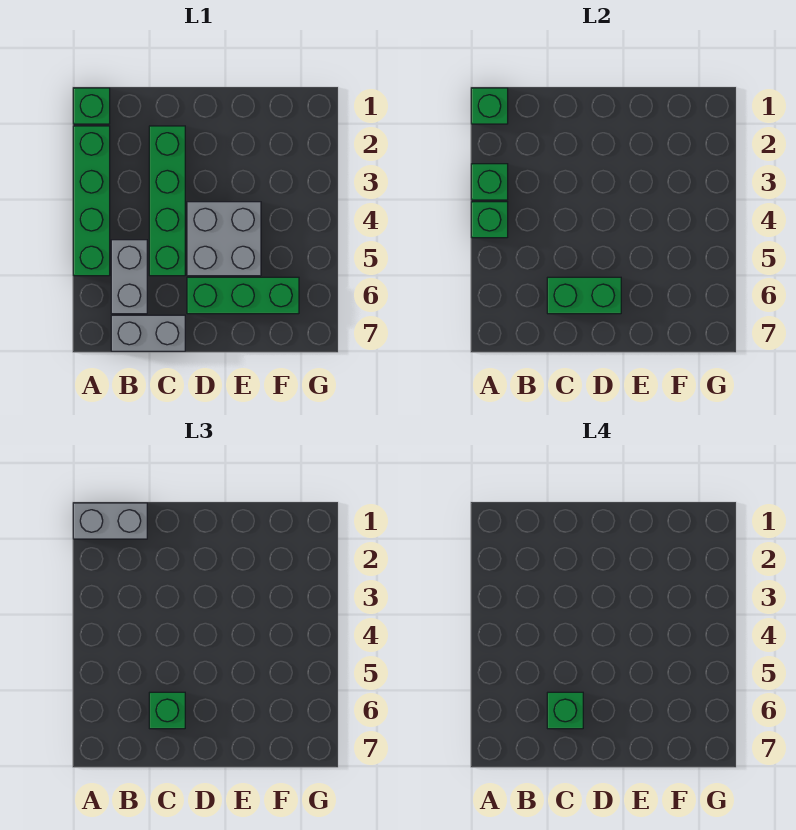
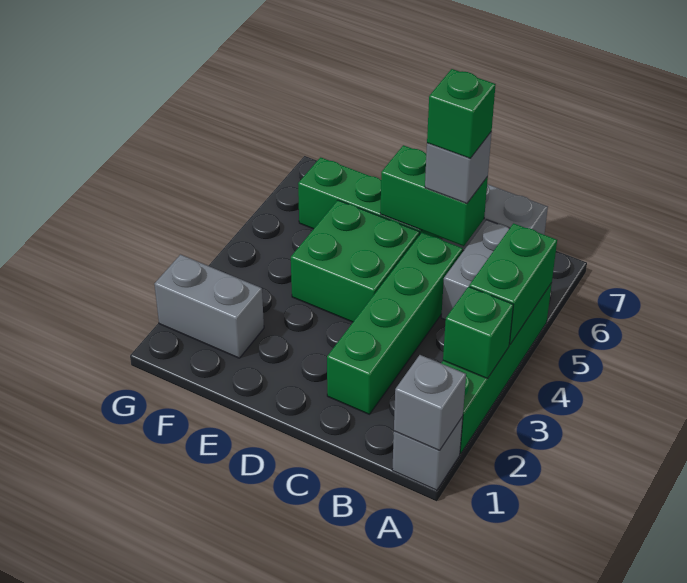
green brick A1 level 1 -> grey brick A1 level 1
green brick A1 level 2 -> grey brick A1 level 2
grey brick A1:B1 level 3 -> grey brick F2:G2 level 1
green brick A4 level 2 -> green brick A4:A5 level 2
green brick C6 level 3 -> grey brick C6 level 3
grey brick D4:E5 level 1 -> green brick D4:E5 level 1

